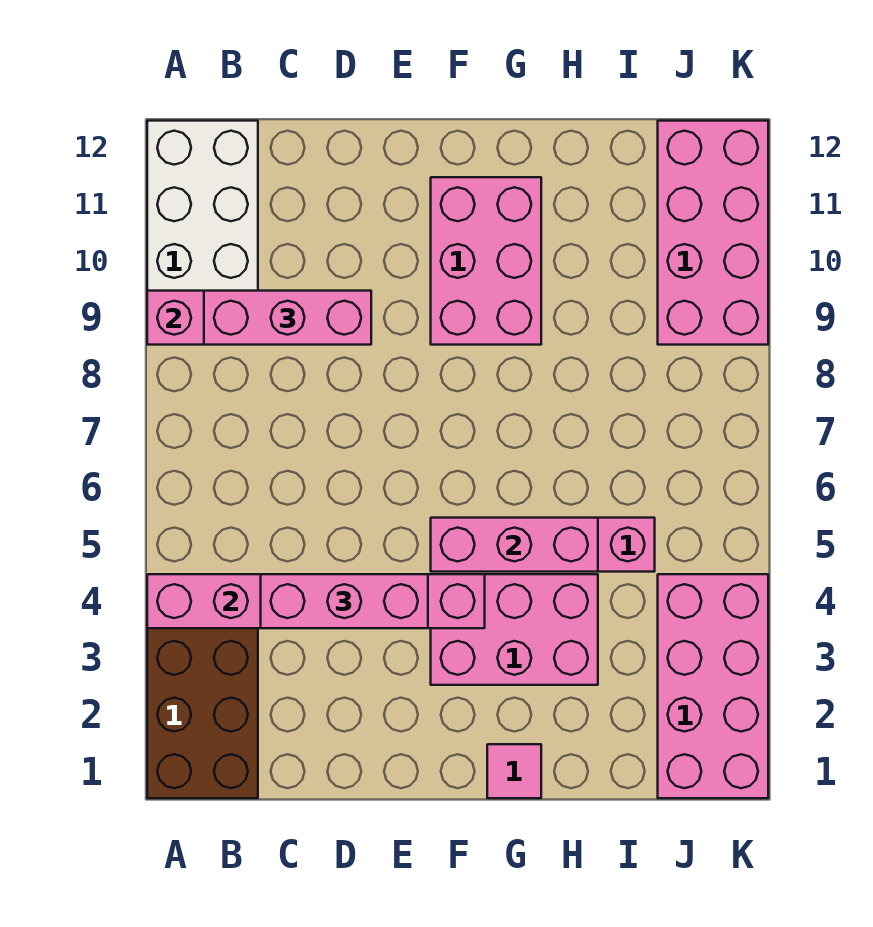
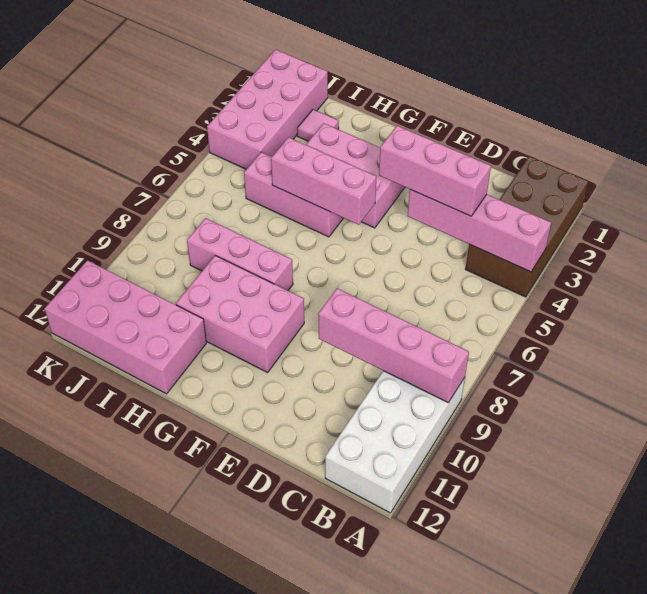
pink brick A4:F4 level 2 -> pink brick A4:D4 level 2
pink brick B9:D9 level 3 -> pink brick G8:I8 level 1
pink brick F9:G11 level 1 -> pink brick F9:H10 level 1
pink tile G1 level 1 -> pink tile I2 level 1
pink brick J9:K12 level 1 -> pink brick H11:K12 level 1

